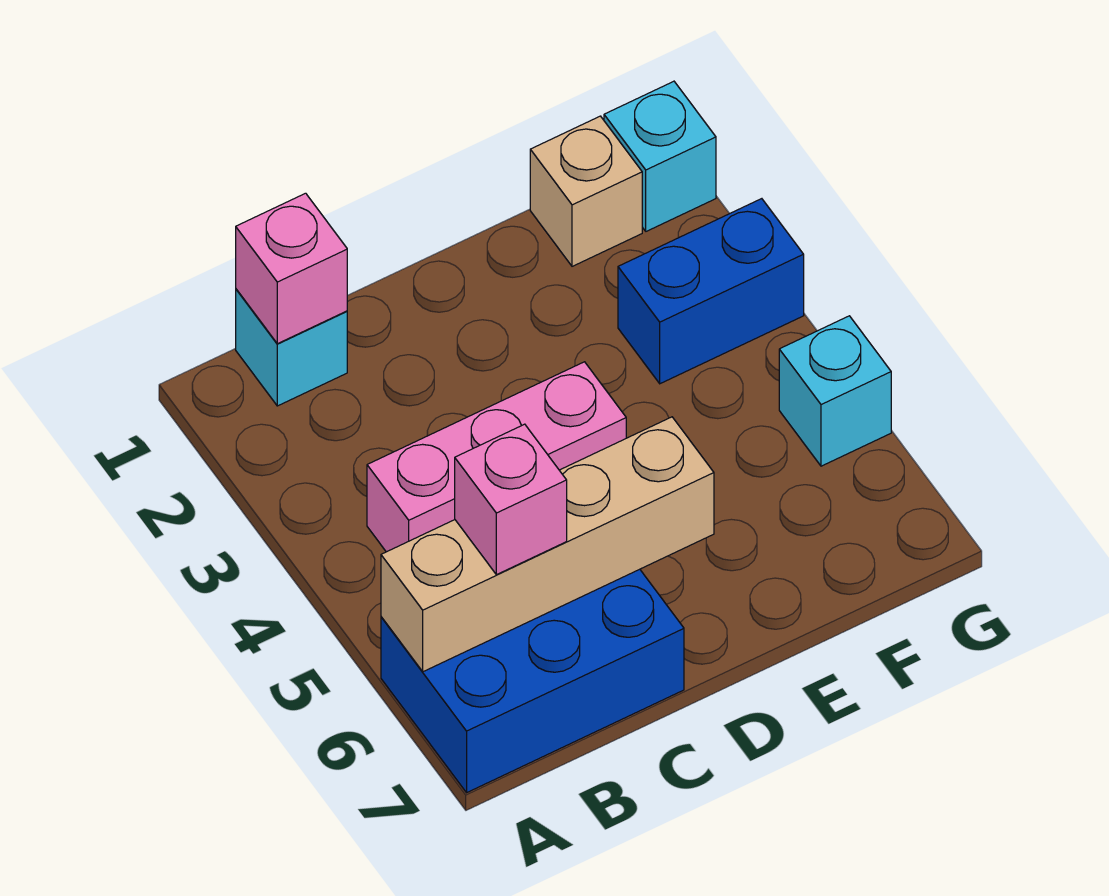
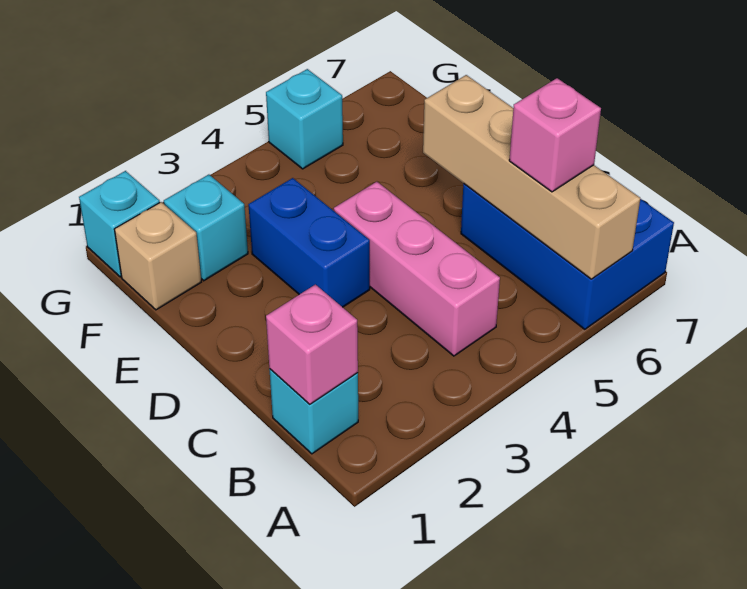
none -> cyan brick F2 level 1
blue brick F3:G3 level 1 -> blue brick D3:E3 level 1

